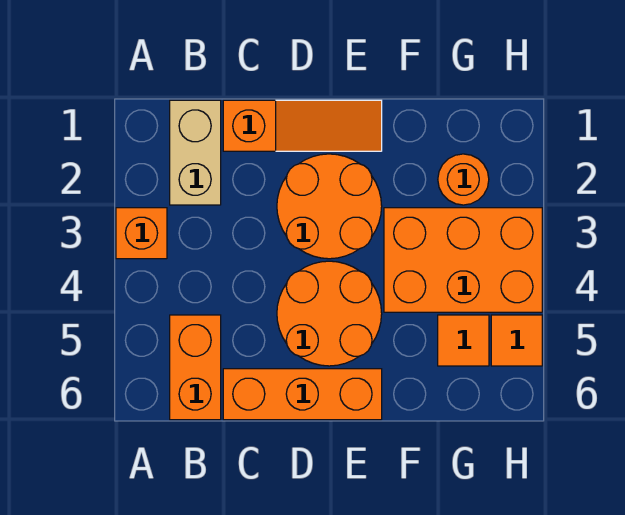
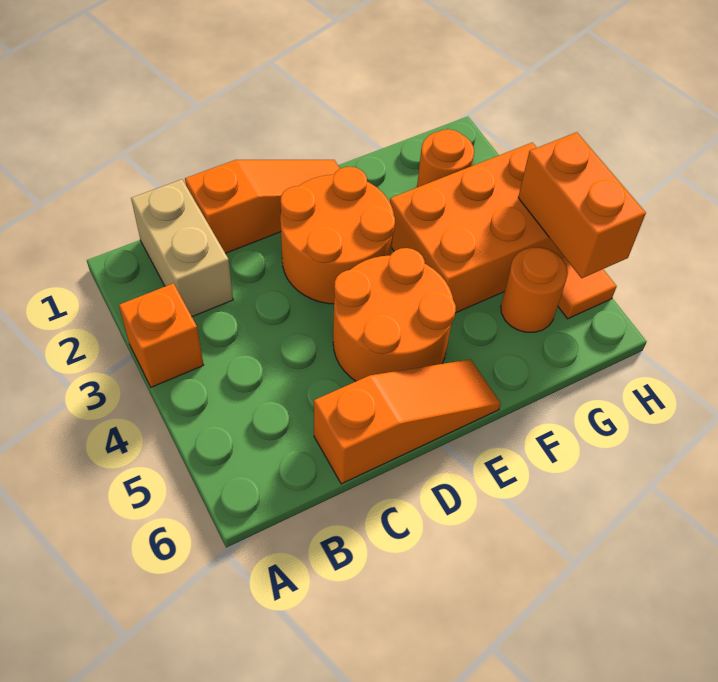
orange brick B5:B6 level 1 -> orange brick H4:H5 level 2
orange brick C6:E6 level 1 -> orange slope C6:E6 level 1 top C
orange tile G5 level 1 -> orange round brick G5 level 1

